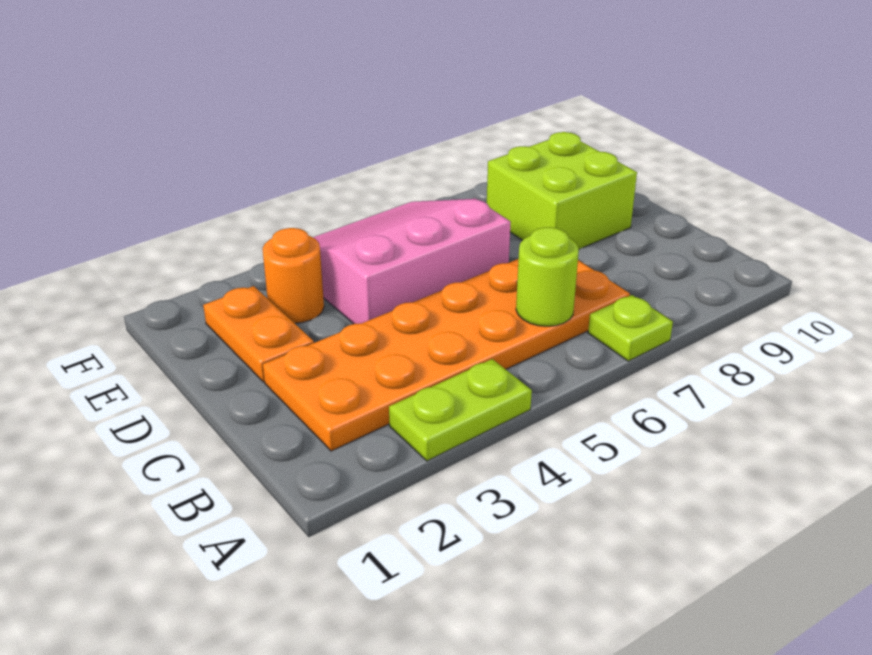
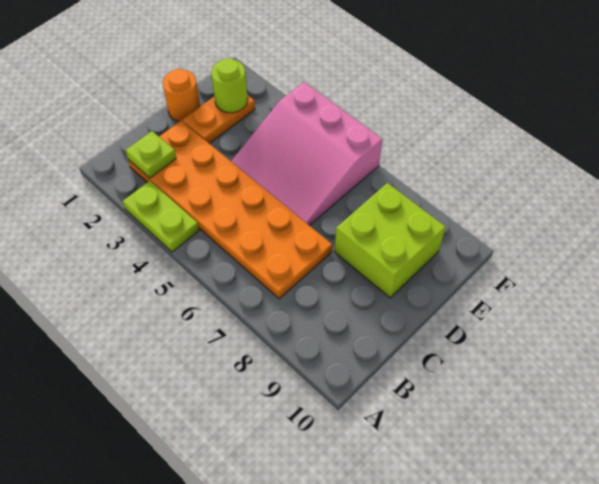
lime plate A7 level 1 -> lime plate B2 level 2
lime round brick B6 level 2 -> lime round brick E2 level 2
pink slope D4:F6 level 1 top D -> pink slope D4:F6 level 1 top F
orange round brick E3 level 1 -> orange round brick D1 level 1

